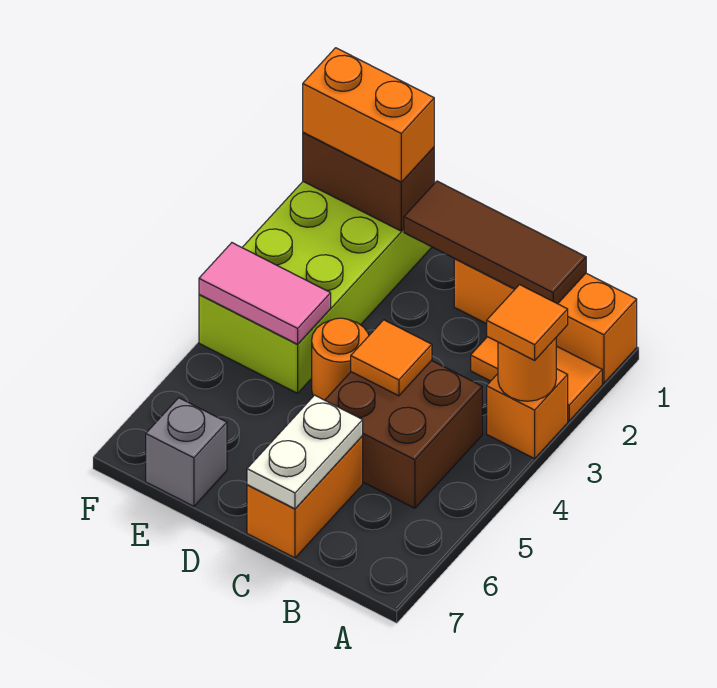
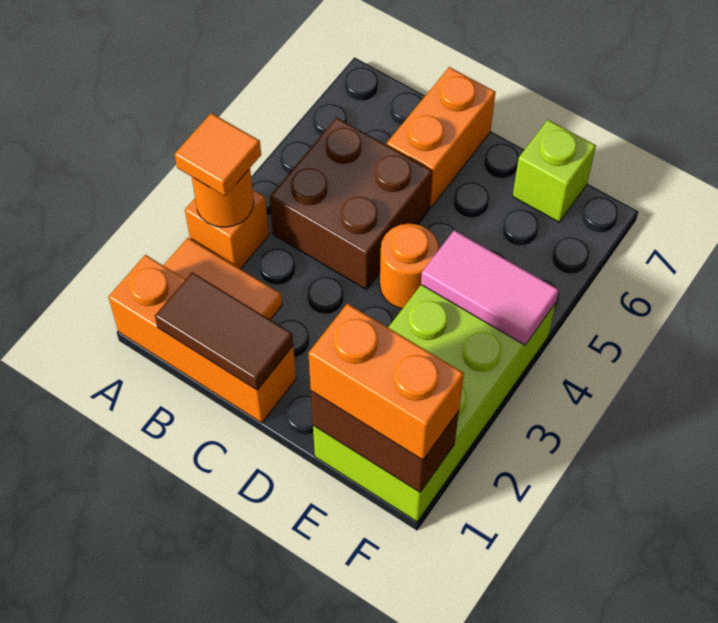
brown tile B1:D1 level 2 -> brown tile B1:C1 level 2
orange tile C4 level 2 -> none
white plate C6:C7 level 2 -> none
grey brick E7 level 1 -> lime brick E7 level 1

